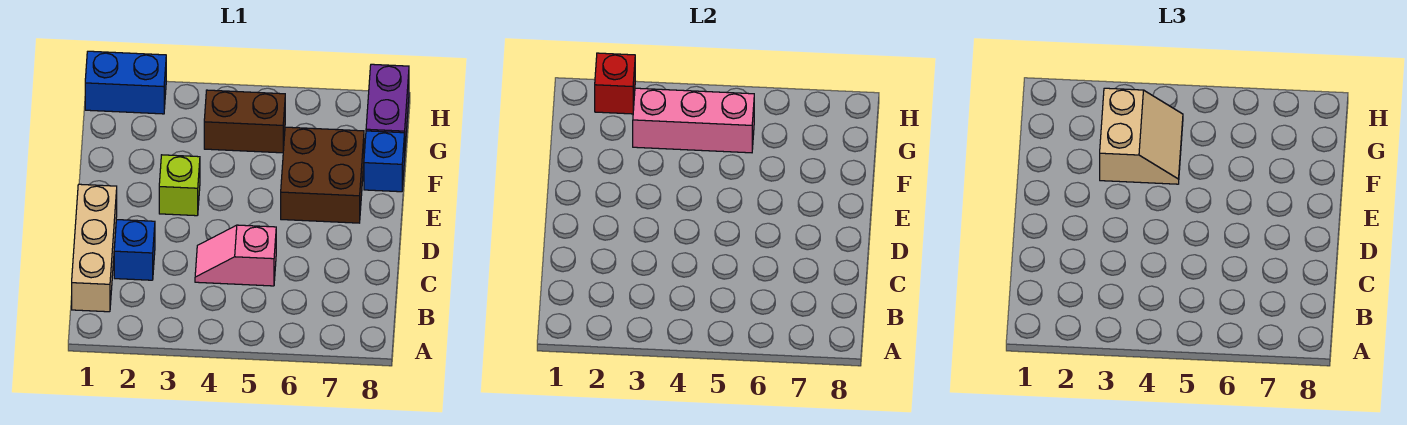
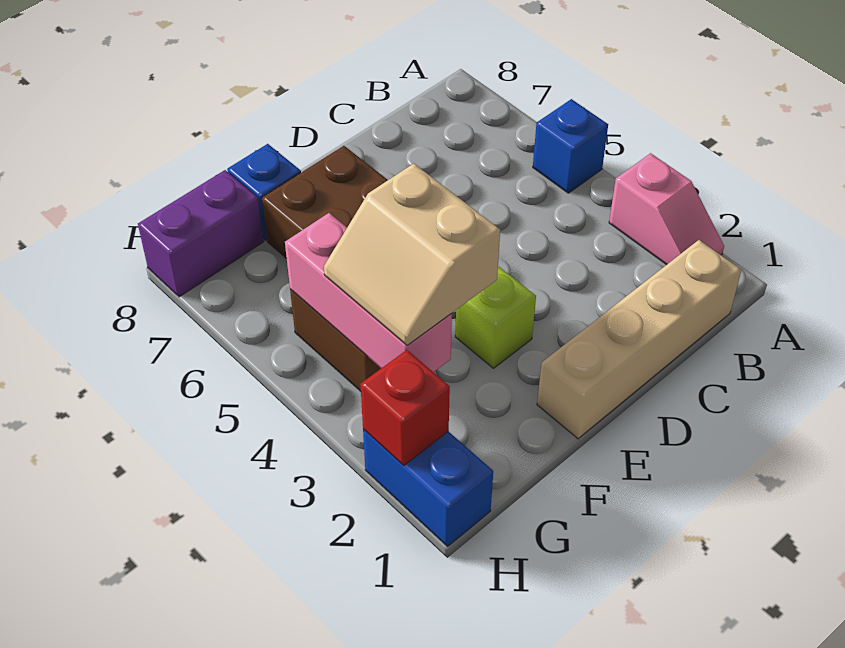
tan brick B1:D1 level 1 -> tan brick B1:E1 level 1
blue brick C2 level 1 -> blue brick A5 level 1
pink slope C4:C5 level 1 top 5 -> pink slope A2:A3 level 1 top 3
tan slope F3:G4 level 3 top 3 -> tan slope F3:G4 level 3 top F

